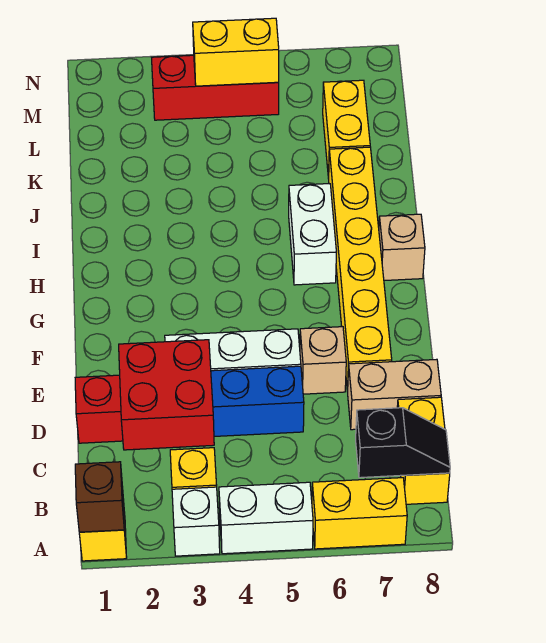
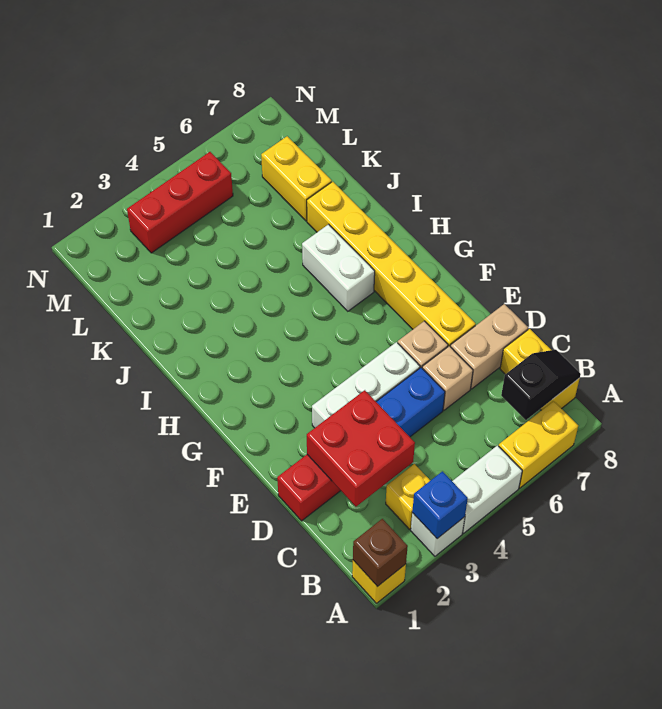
none -> blue brick A3 level 2
tan brick H8 level 1 -> tan brick D6 level 1
yellow brick M4:M5 level 2 -> none

